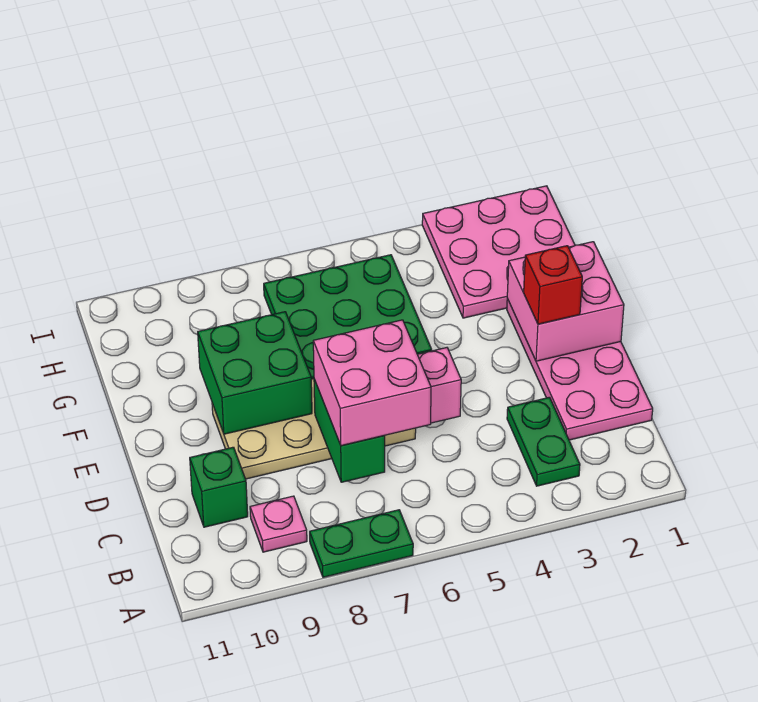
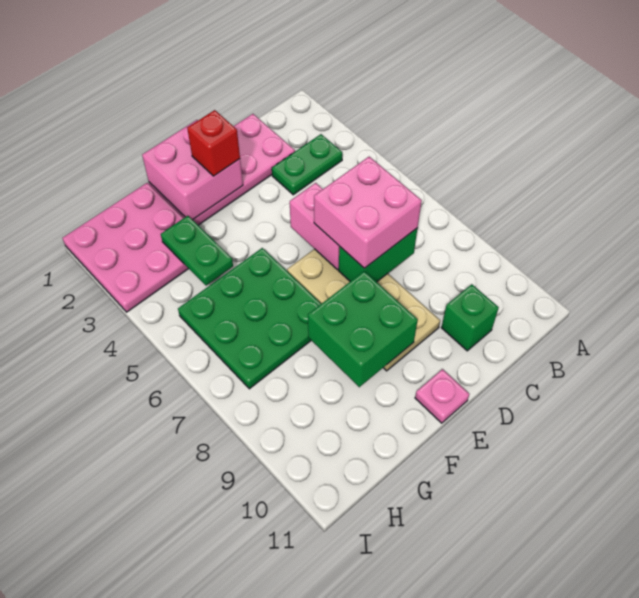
green plate A7:A8 level 1 -> green plate G3:G4 level 2
pink plate B9 level 1 -> pink plate E11 level 1

